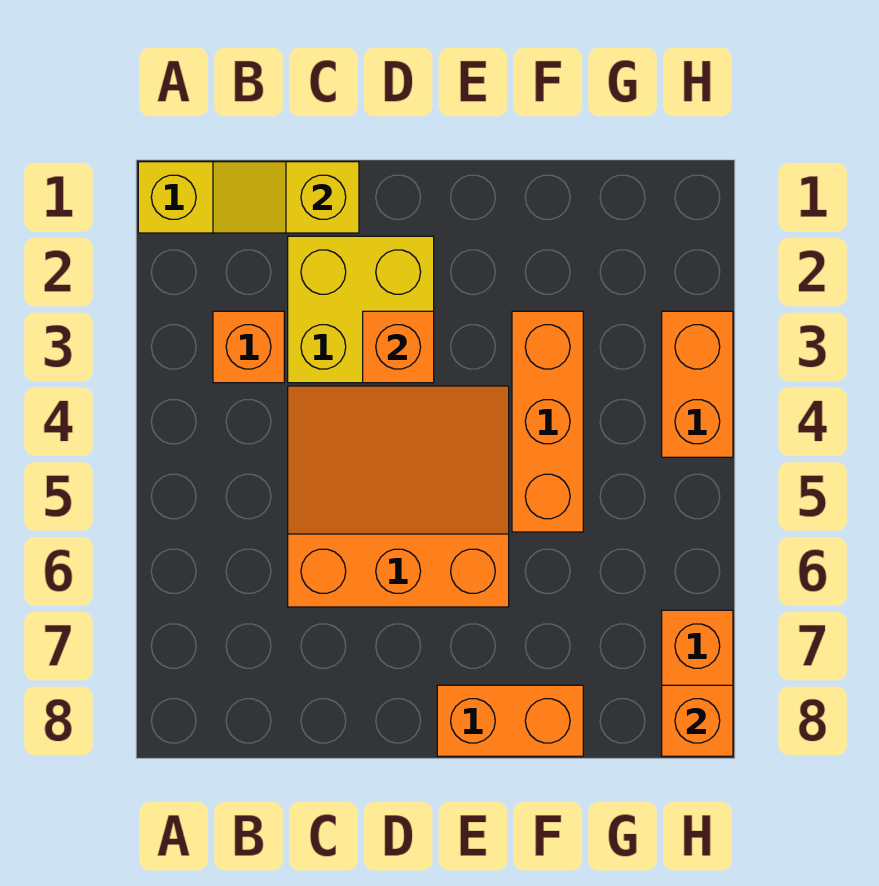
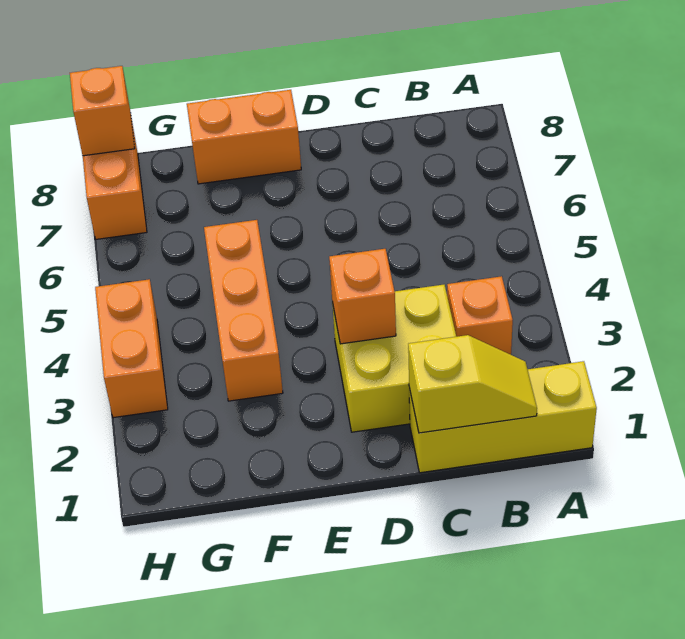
orange slope C4:E6 level 1 top 6 -> none

